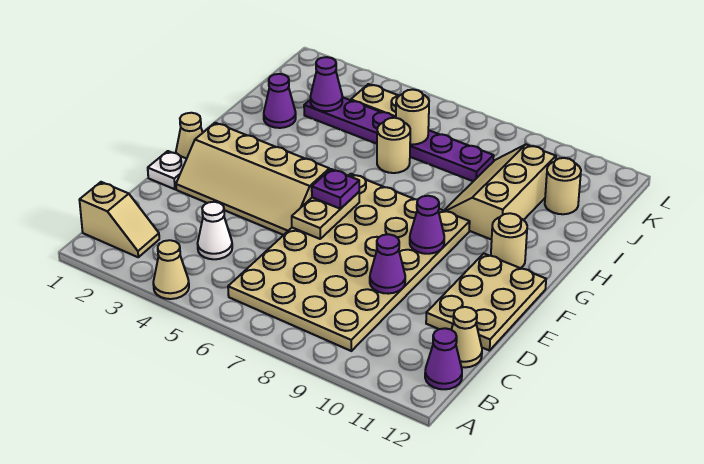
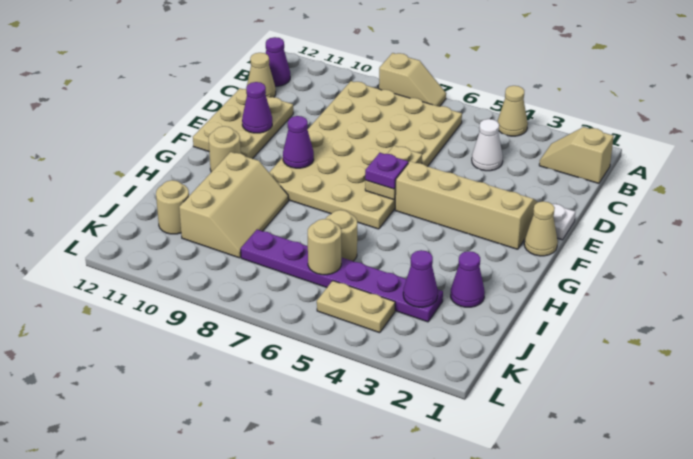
none -> tan slope A7:A8 level 1 top 8
purple cone D9 level 2 -> purple cone E11 level 2

